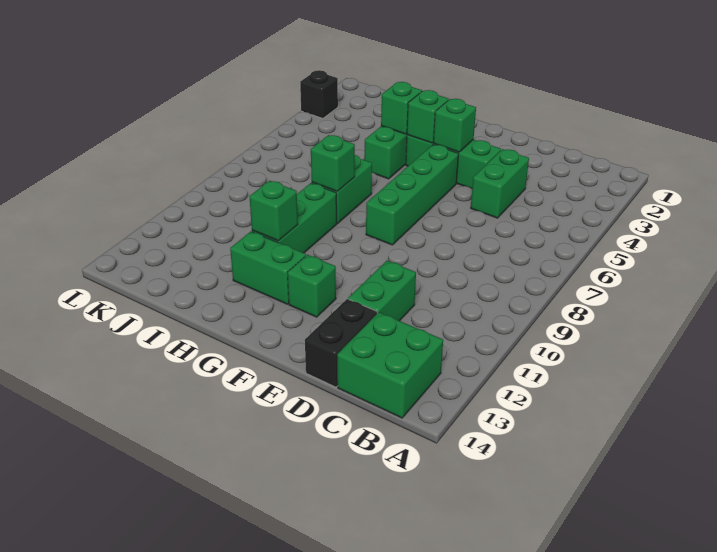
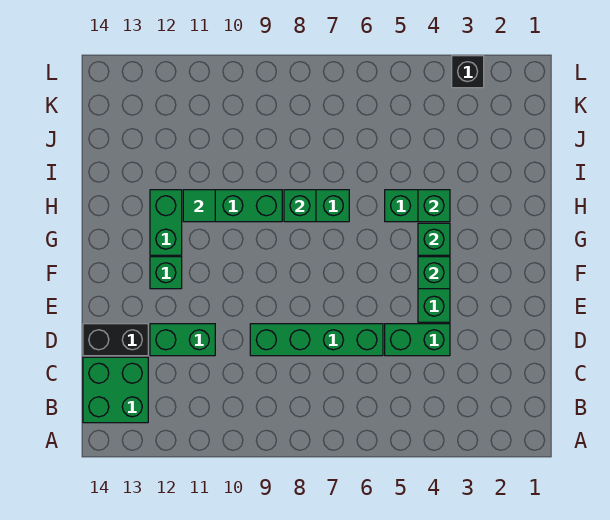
green brick F5:F8 level 1 -> green brick D6:D9 level 1
green brick H11 level 2 -> green tile H11 level 2

